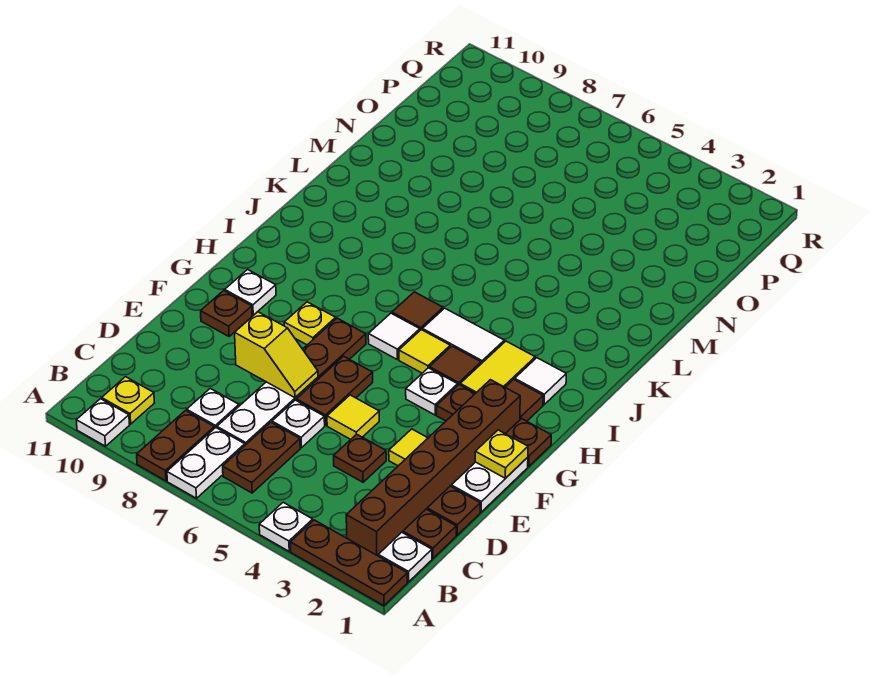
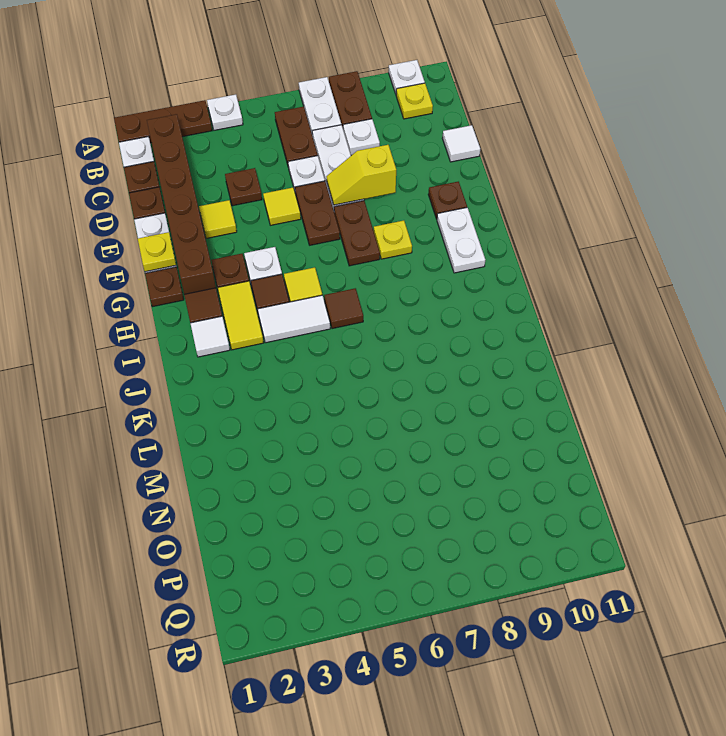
white plate G10 level 1 -> white plate G10:H10 level 1
white tile H6 level 1 -> white tile D11 level 1

